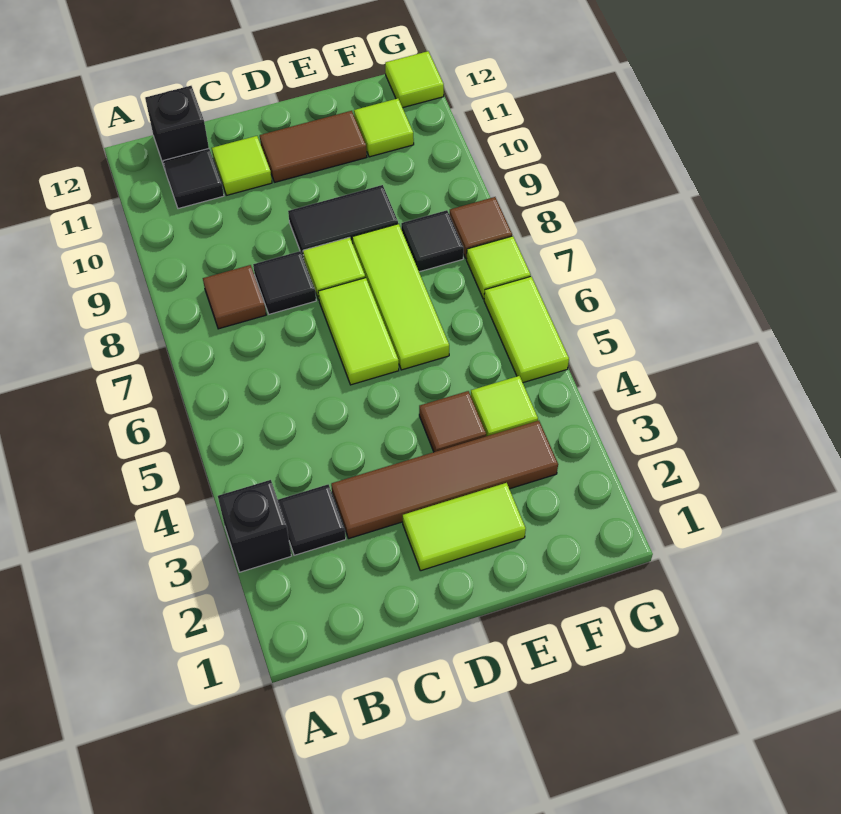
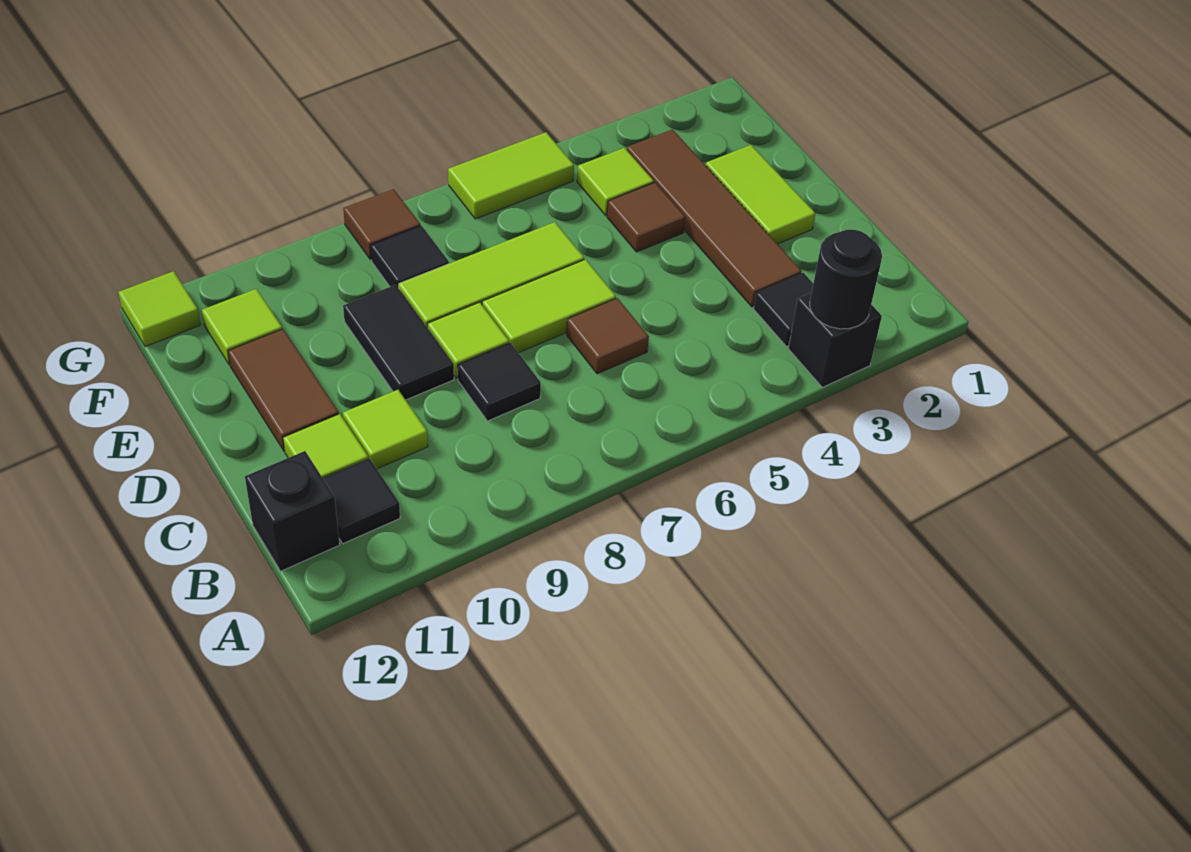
none -> black round brick A3 level 2
brown tile B8 level 1 -> brown tile C6 level 1
lime tile G7 level 1 -> lime tile C10 level 1

